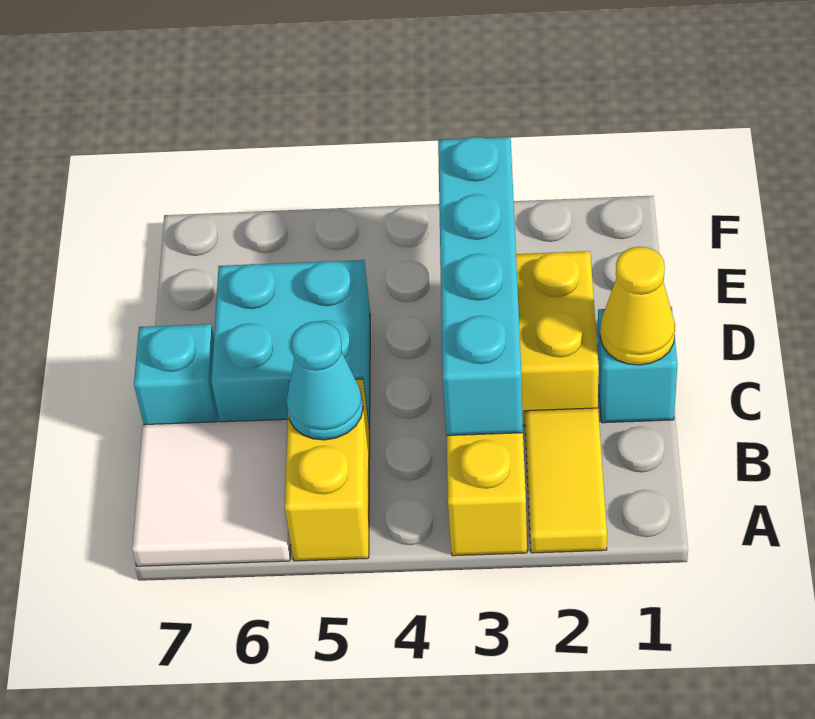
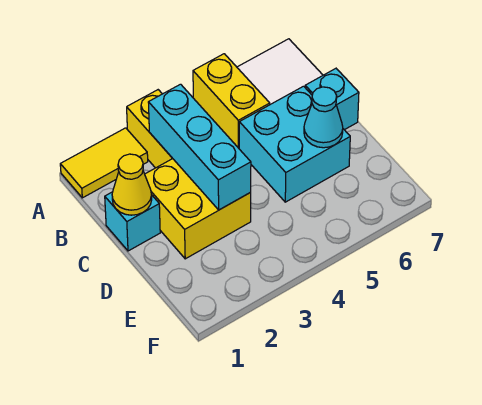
yellow tile A2:B2 level 1 -> yellow tile A1:A2 level 1
cyan brick B3:E3 level 2 -> cyan brick B3:D3 level 2
cyan cone B5 level 2 -> cyan cone D6 level 2

